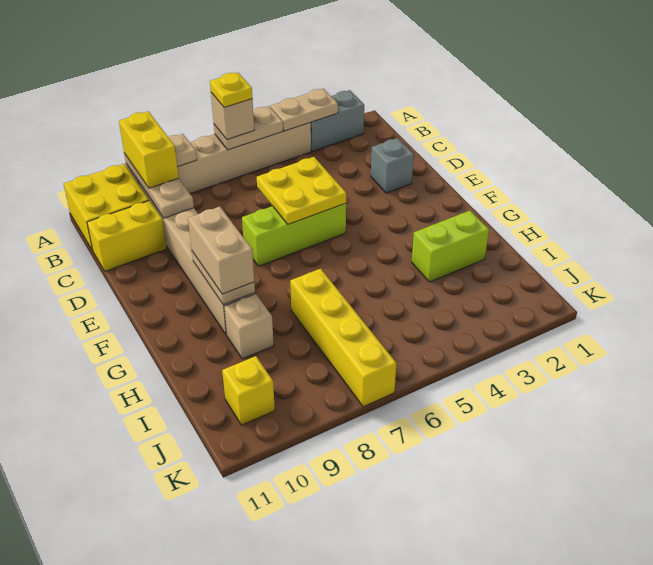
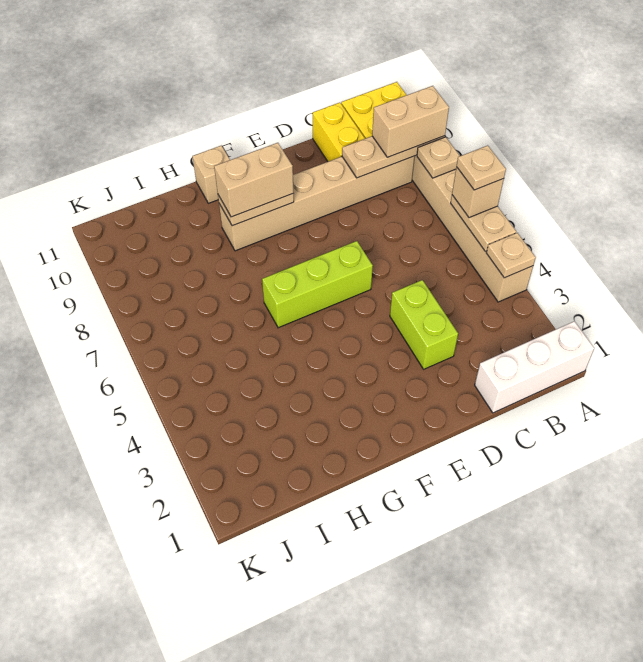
none -> white brick A1:C1 level 1
grey brick A2:A3 level 1 -> none
tan plate A3:A4 level 2 -> tan plate A4 level 2
yellow plate A6 level 4 -> tan plate A6 level 4
yellow brick A9:B9 level 3 -> tan brick A9:B9 level 3
grey brick D2 level 1 -> none
yellow plate D5:E6 level 2 -> none
lime brick E5:E7 level 1 -> lime brick E6:G6 level 1
lime brick H2:H3 level 1 -> lime brick D3:D4 level 1
yellow brick H7:K7 level 1 -> none
tan brick H9 level 1 -> tan brick G11 level 1
yellow brick J10 level 1 -> none

